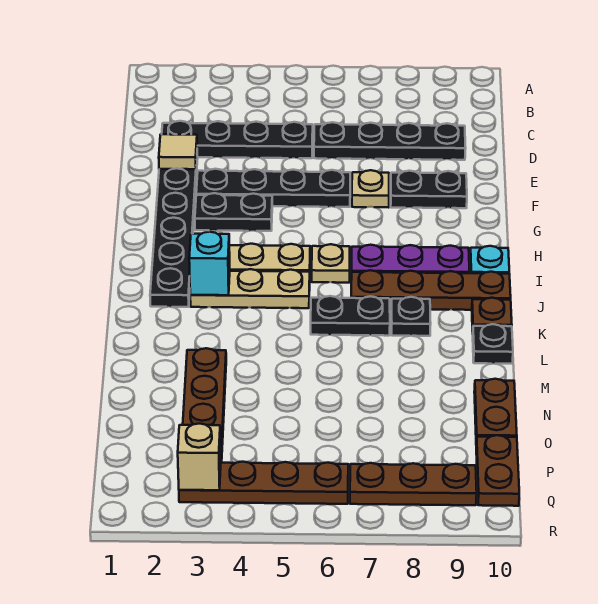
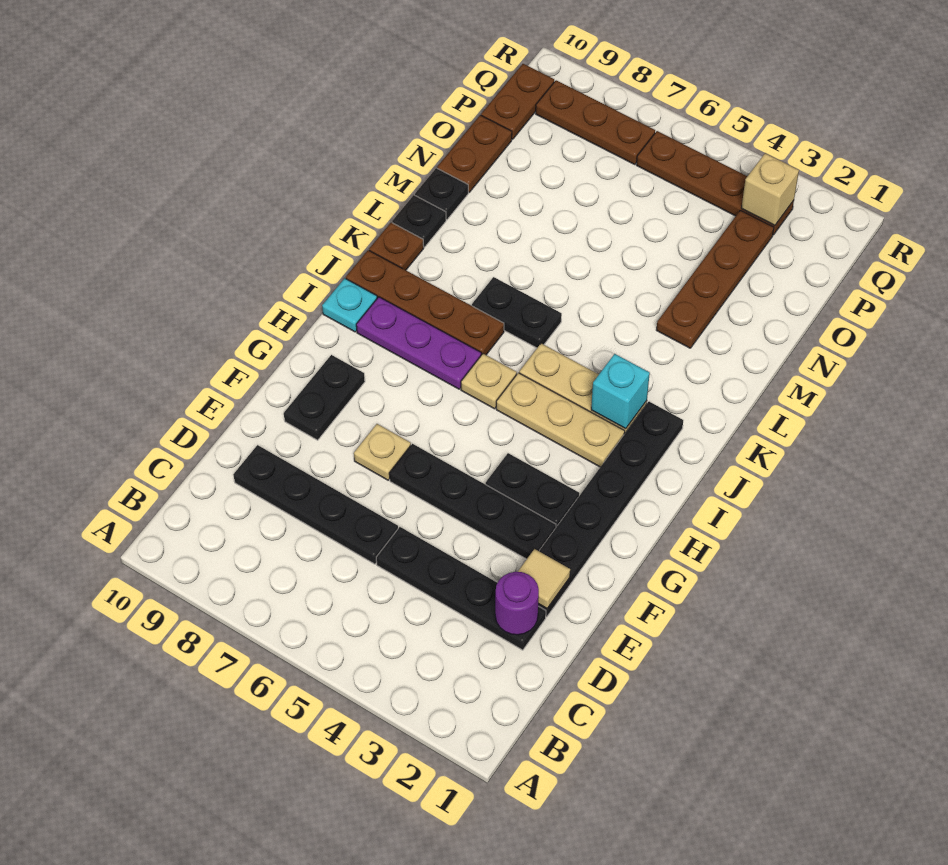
none -> purple round brick D2 level 2
black plate F8:F9 level 1 -> black plate F9:G9 level 1
black plate K8 level 1 -> black plate M10 level 1

